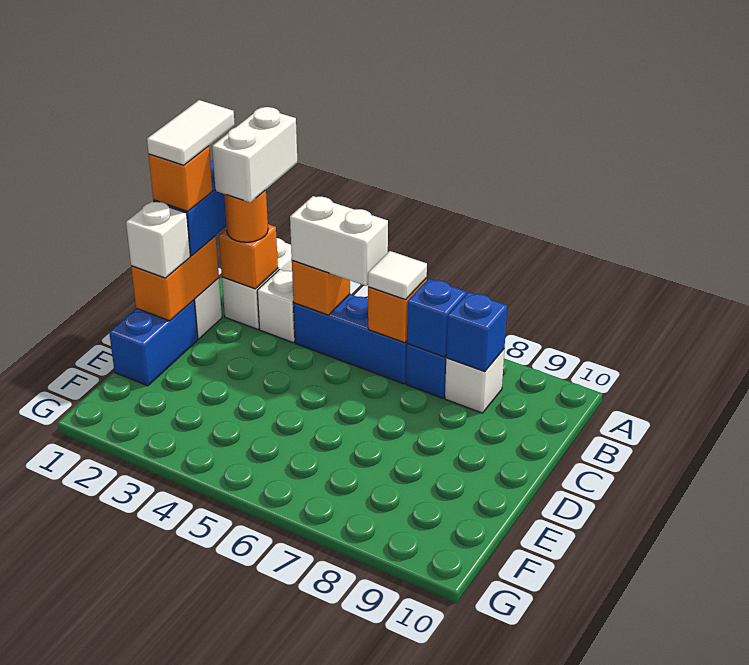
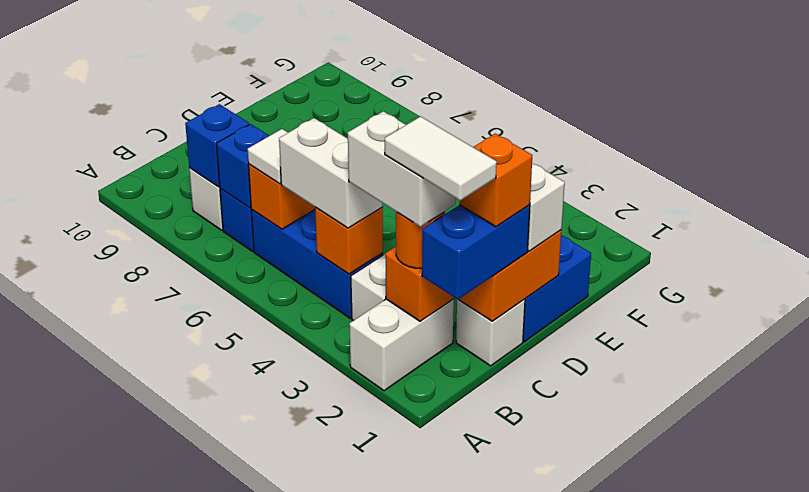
white brick A2:B2 level 4 -> white brick B2:B3 level 4
white tile B1:C1 level 5 -> white tile B1:B2 level 5

